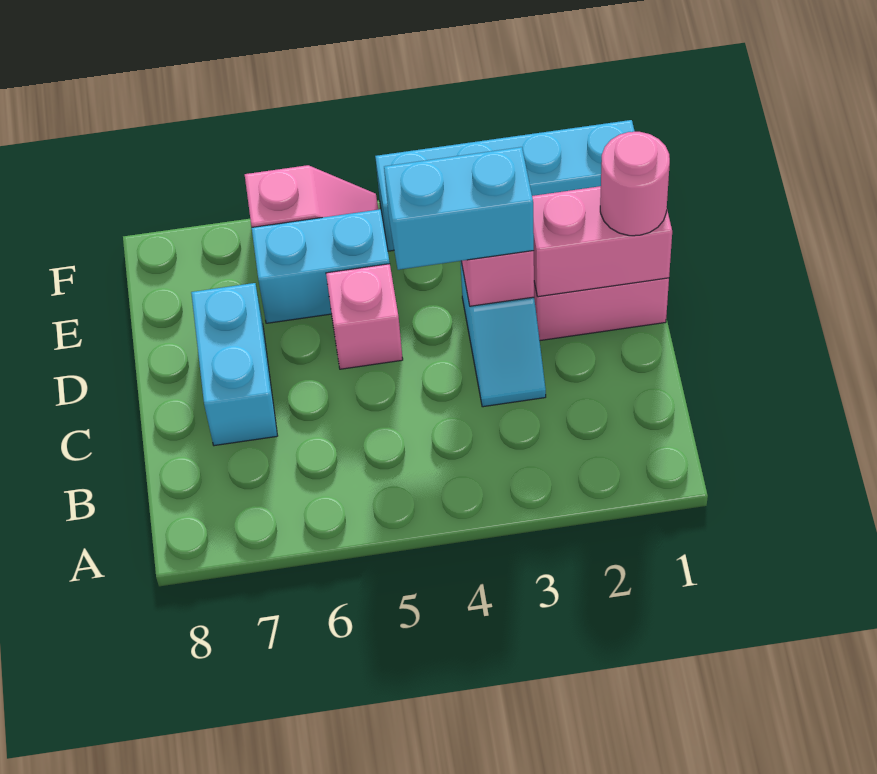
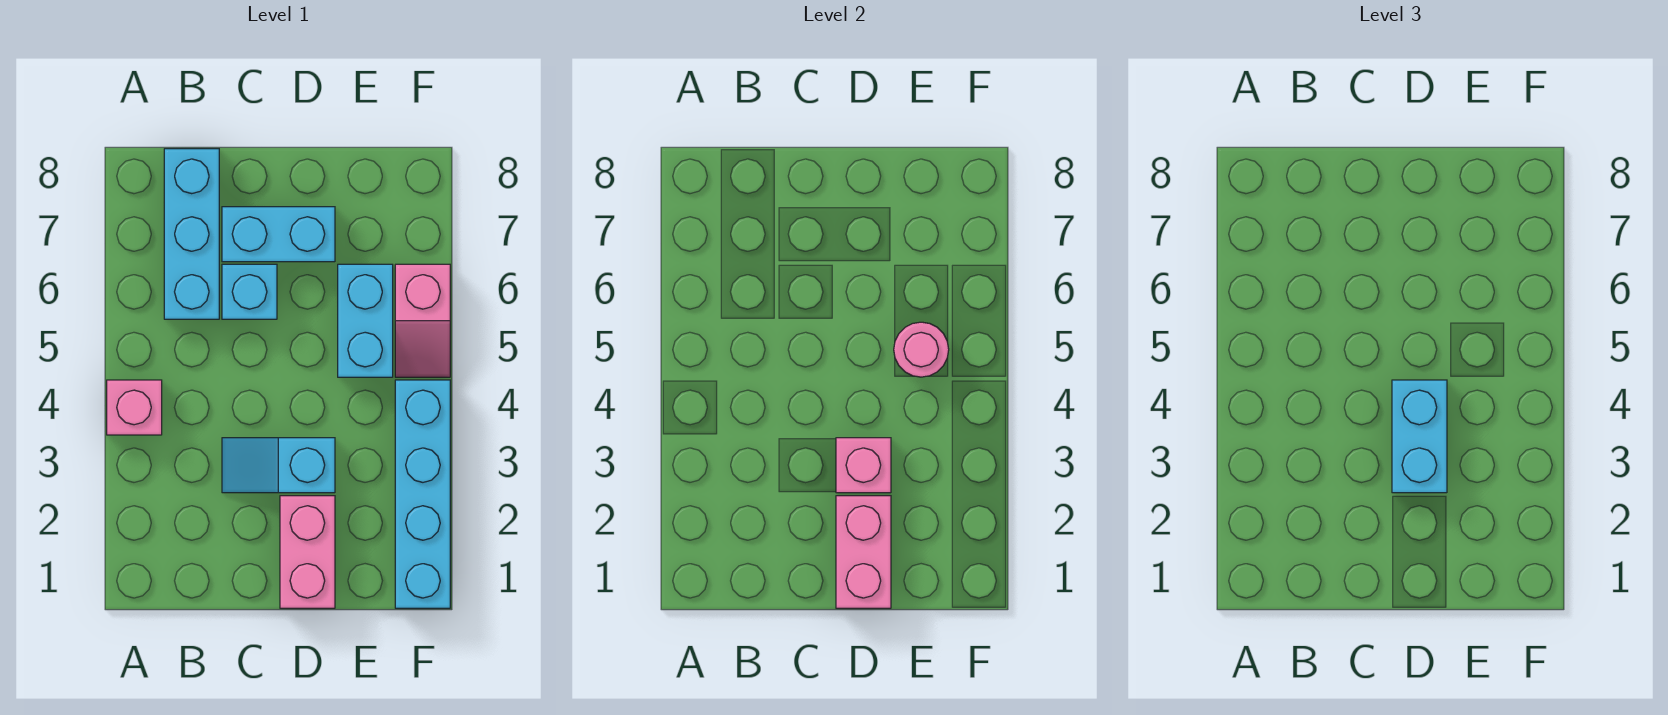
none -> cyan brick B6:B8 level 1
none -> cyan brick C6 level 1
pink round brick D1 level 3 -> pink round brick E5 level 2
pink brick D5 level 1 -> pink brick A4 level 1

